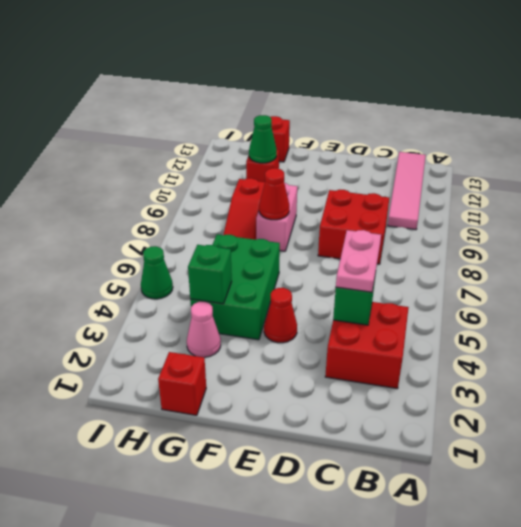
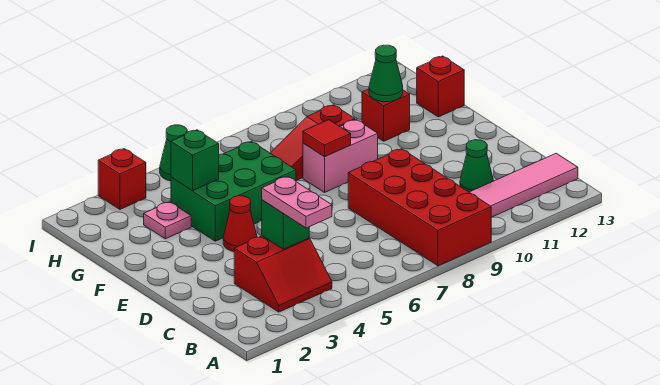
red brick B3:C4 level 1 -> red slope B3:C4 level 1 top C
pink plate C4:C5 level 3 -> pink plate B4:C4 level 3
red brick C8:D9 level 1 -> red brick A8:D9 level 1
none -> green cone C11 level 1
red cone F8 level 2 -> red tile F8 level 2
red brick G1 level 1 -> red brick I3 level 1
pink cone G3 level 1 -> pink plate G3 level 1

